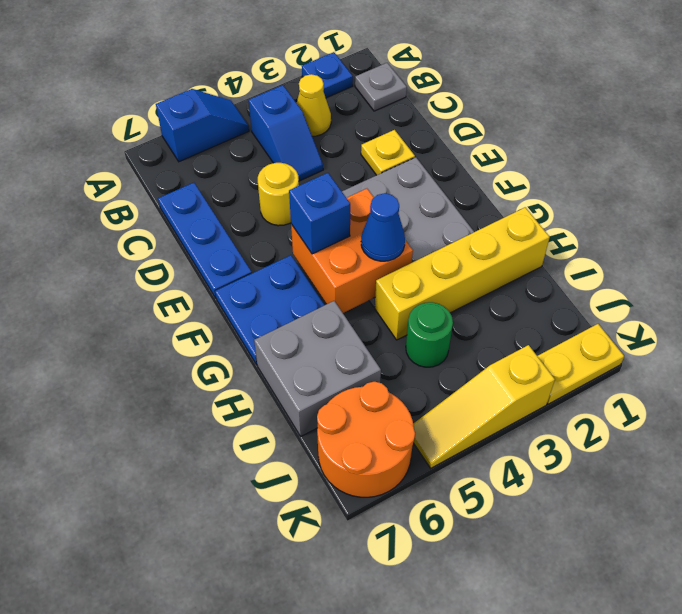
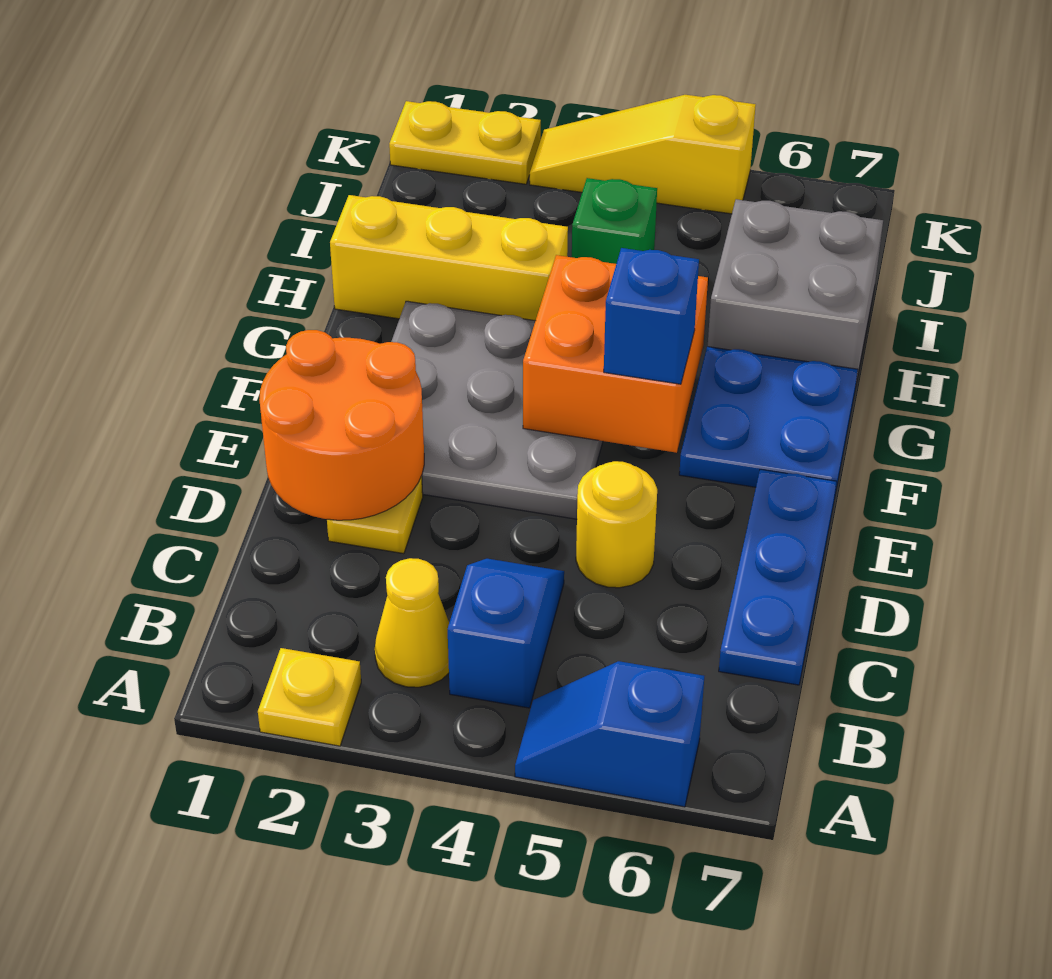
blue plate A2 level 1 -> yellow plate A2 level 1
grey plate B1 level 1 -> none
blue cone G4 level 3 -> none
yellow brick H1:H4 level 1 -> yellow brick H1:H3 level 1
green round brick I4 level 1 -> green brick I4 level 1
orange round brick J6:K7 level 1 -> orange round brick D1:E2 level 2
yellow slope K3:K5 level 1 top 3 -> yellow slope K3:K5 level 1 top 5

